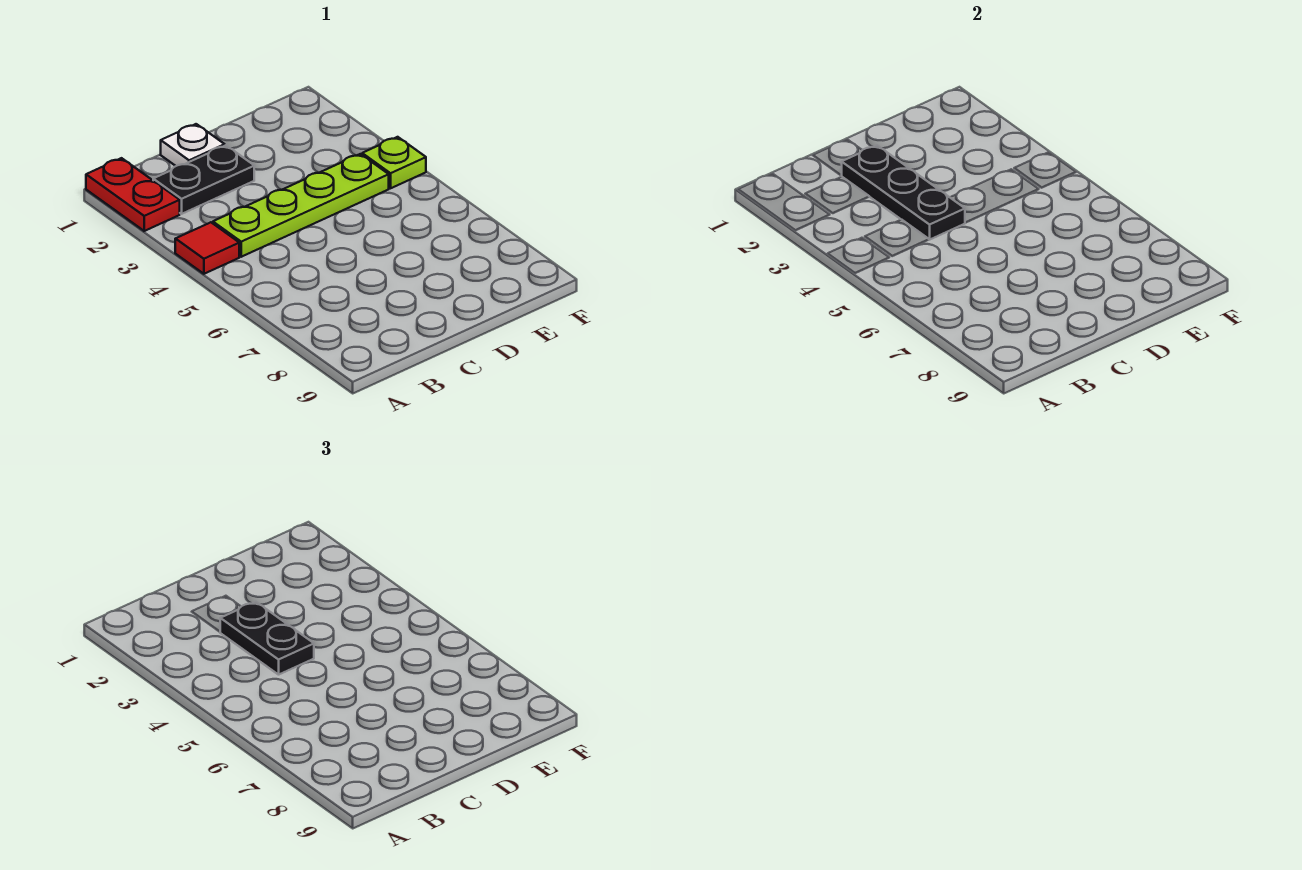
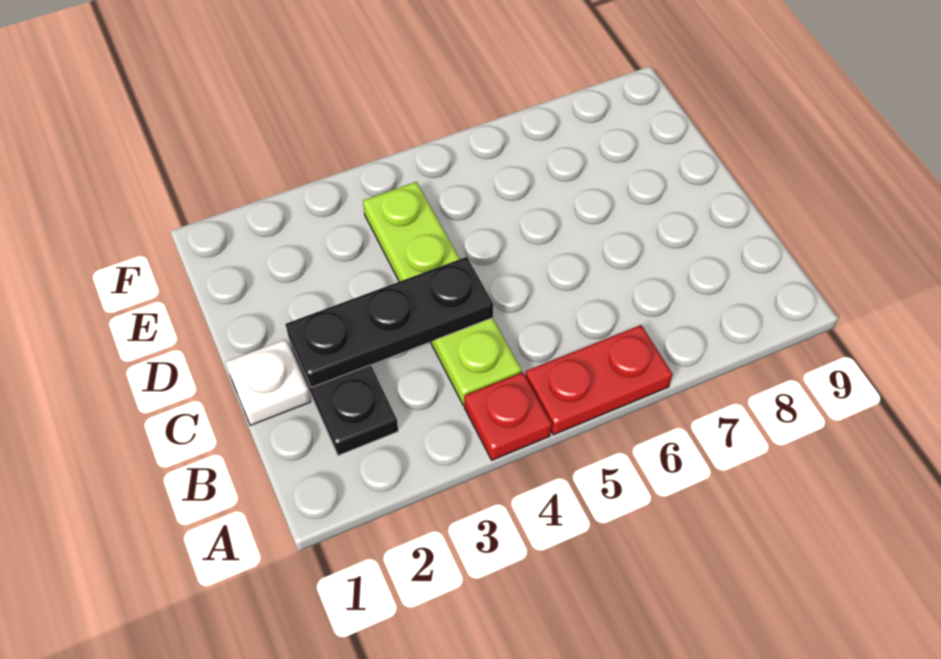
red plate A1:A2 level 1 -> red plate A5:A6 level 1
red tile A4 level 1 -> red plate A4 level 1
black plate C3:C4 level 3 -> none
lime plate F4 level 1 -> none

